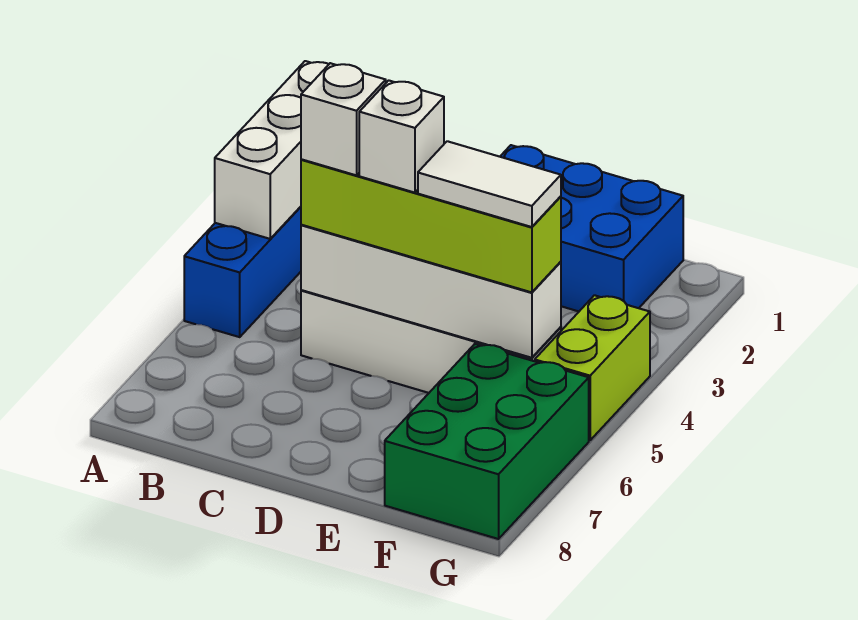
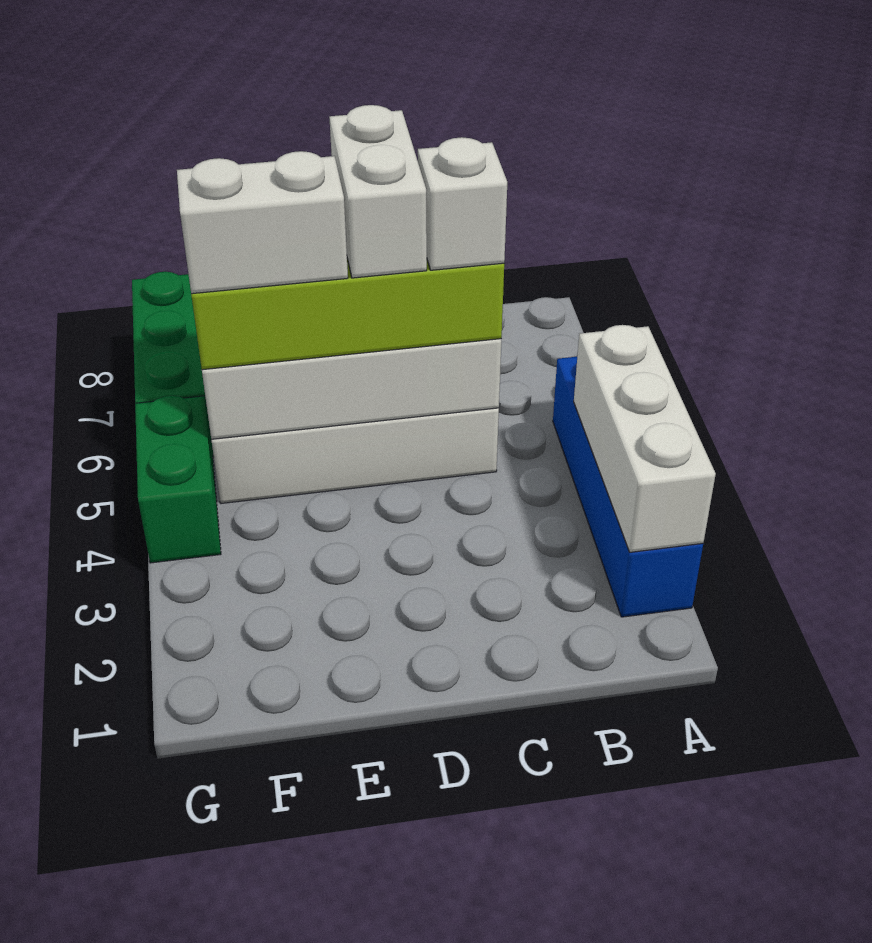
blue brick D1:F2 level 1 -> none
white brick D5 level 4 -> white brick D5:D6 level 4
white tile E5:F5 level 4 -> white brick E5:F5 level 4
lime brick G4:G5 level 1 -> green brick G4:G5 level 1

